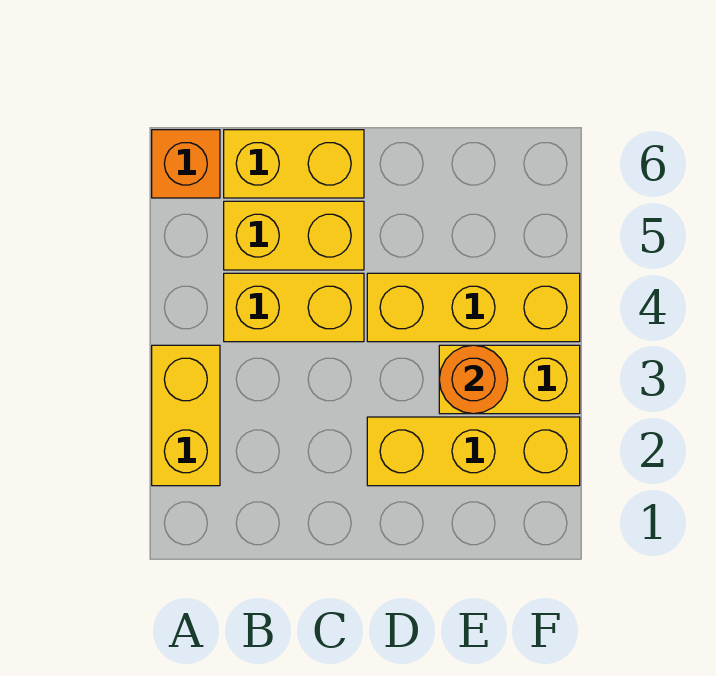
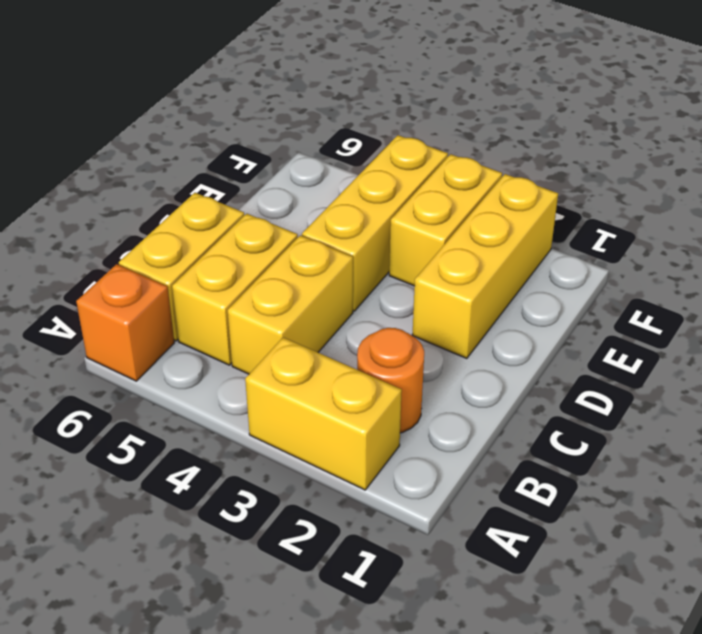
orange round brick E3 level 2 -> orange round brick B2 level 1

